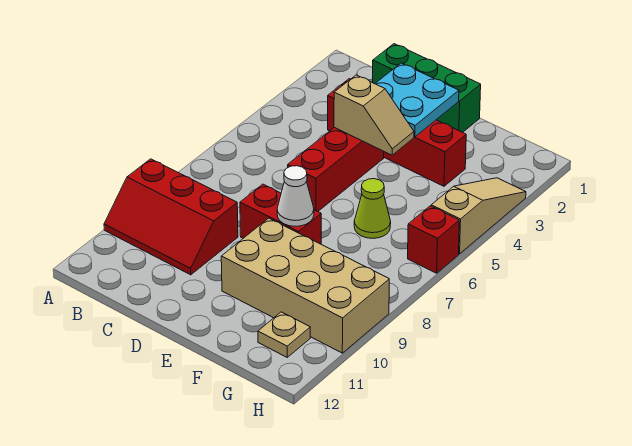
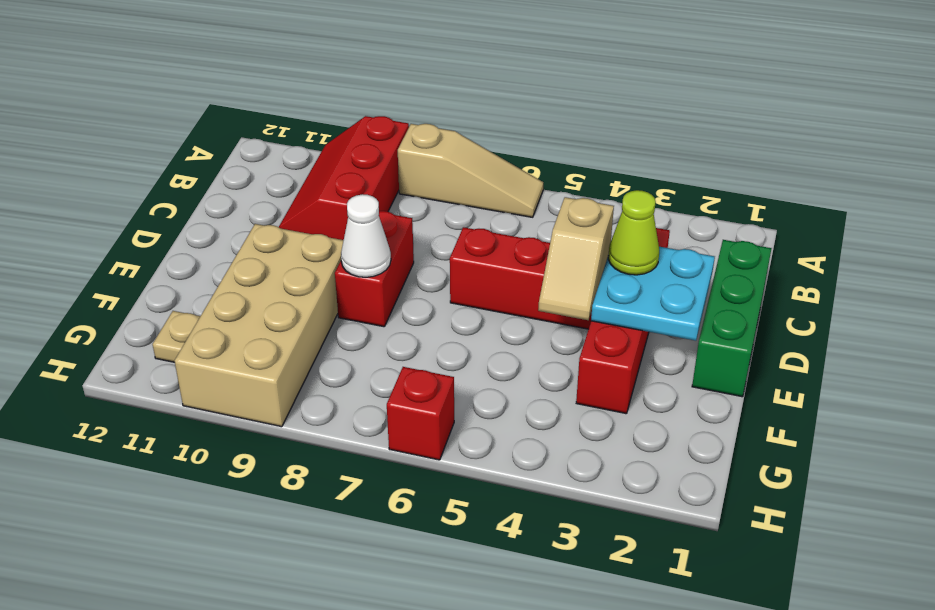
lime cone F6 level 1 -> lime cone D3 level 3
tan slope H3:H5 level 1 top 5 -> tan slope A6:A8 level 1 top 8

